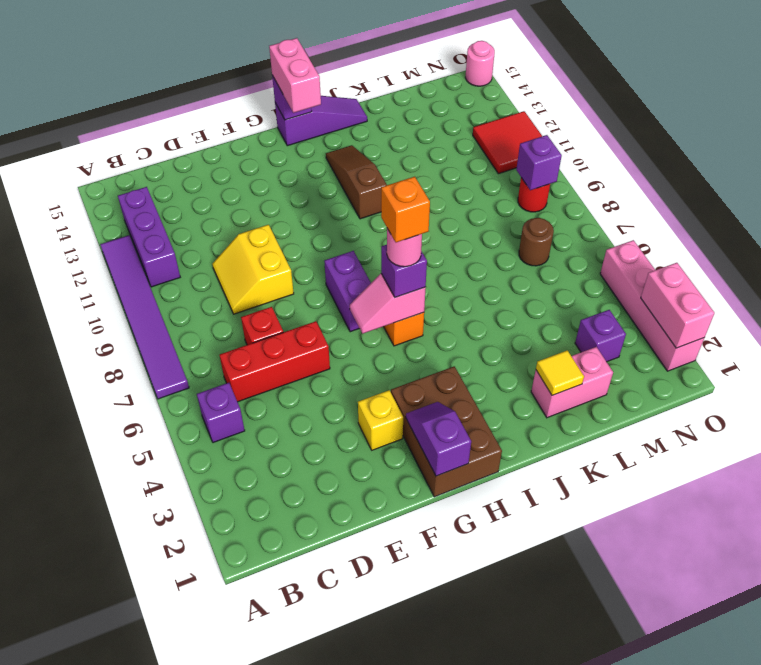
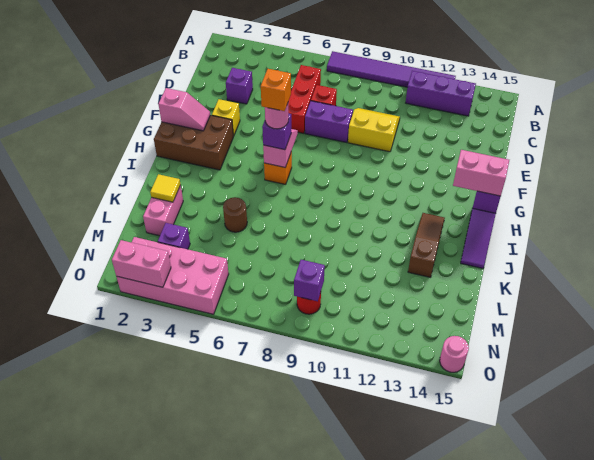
purple brick B5 level 1 -> purple brick D3 level 1
purple slope G1:G2 level 2 top 1 -> pink slope G1:G2 level 2 top 1
purple brick G7:G8 level 1 -> purple brick E7:E8 level 1
brown slope I11:I13 level 1 top 11 -> brown slope I13:K13 level 1 top K
brown round brick M7 level 1 -> brown round brick K5 level 1
red tile N11:O12 level 1 -> none
pink brick O2:O5 level 1 -> pink brick N2:O5 level 1

